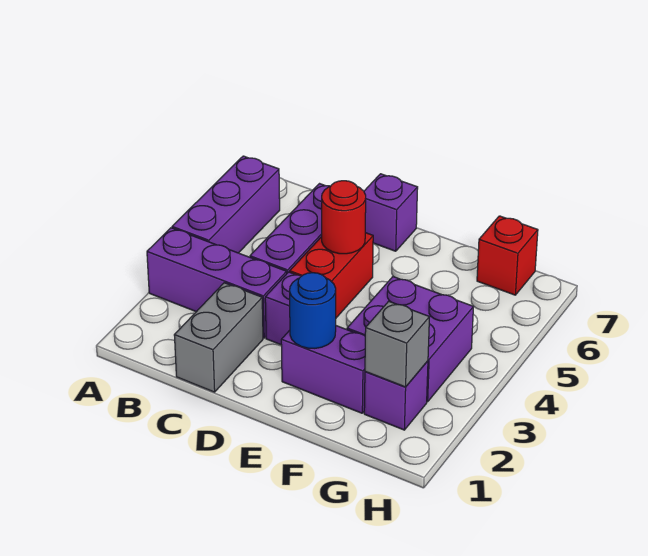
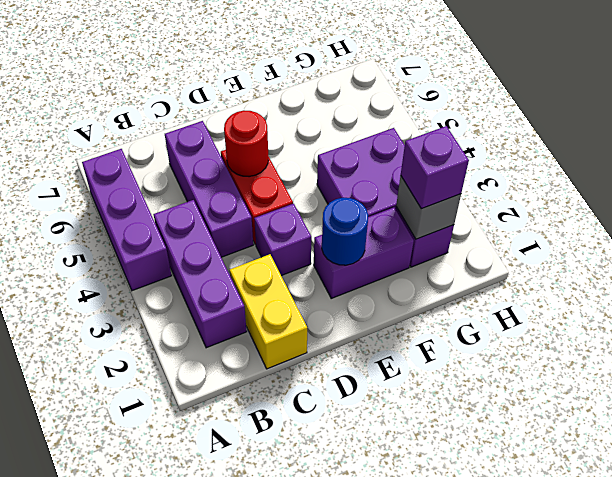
purple brick A3:C3 level 1 -> purple brick B2:B4 level 1
grey brick C1:C2 level 1 -> yellow brick C1:C2 level 1
purple brick D7 level 1 -> purple brick G2 level 3
red brick G7 level 1 -> none

